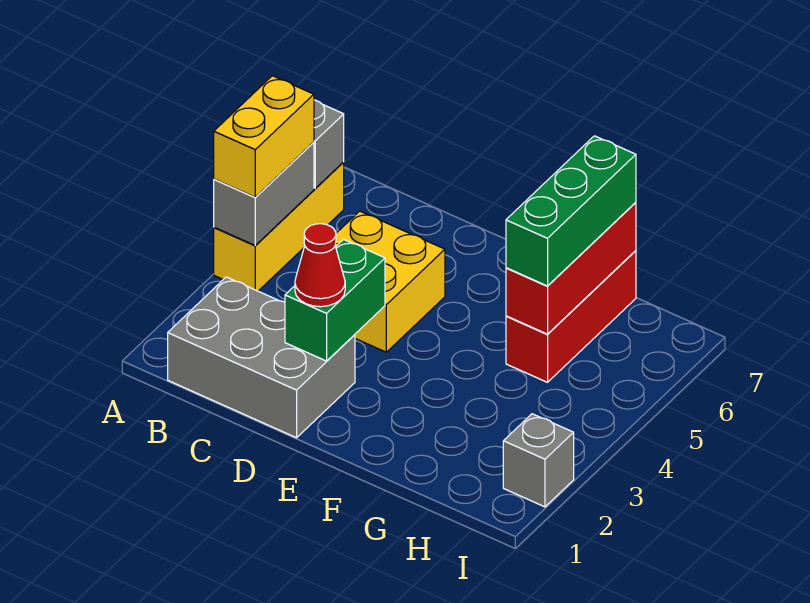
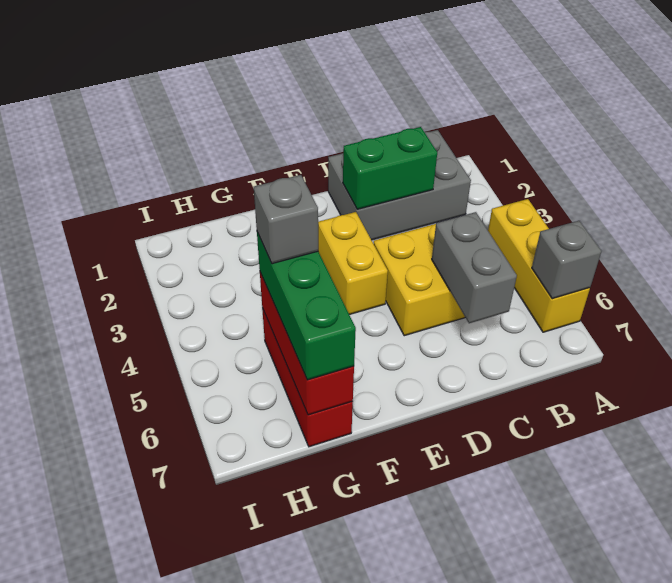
grey brick A4:A5 level 2 -> grey brick C5:C6 level 2
yellow brick A4:A5 level 3 -> yellow brick E3:E4 level 1
green brick D2:D3 level 2 -> green brick C2:D2 level 2
red cone D2 level 3 -> none
grey brick I2 level 1 -> grey brick G5 level 4

